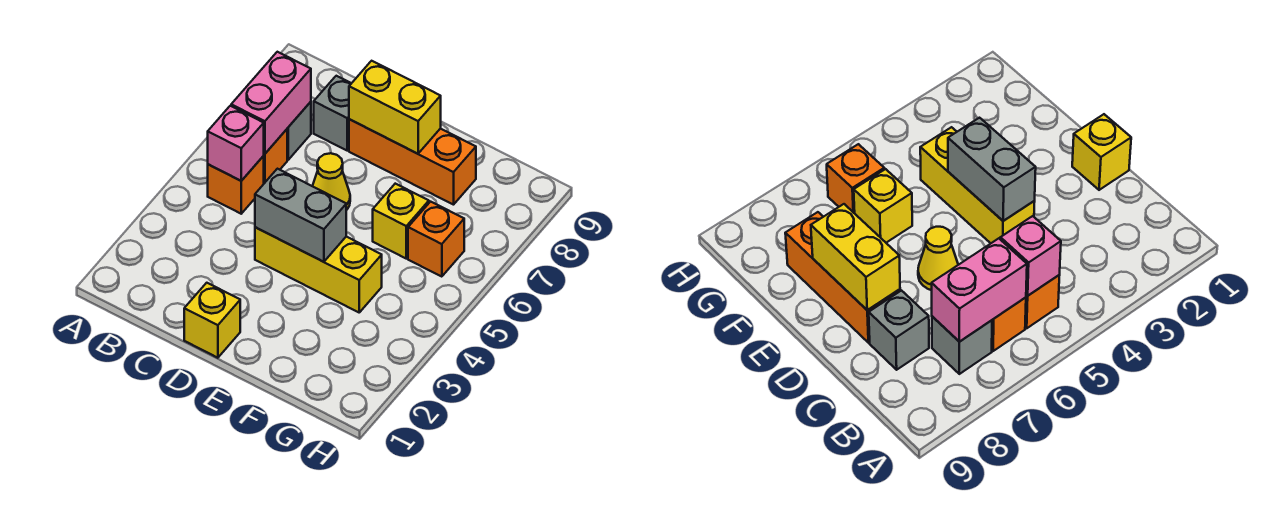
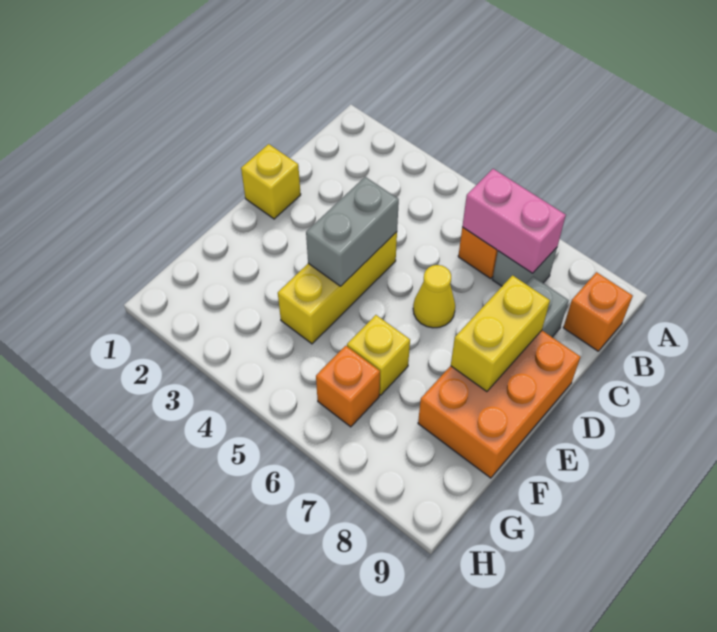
orange brick B5 level 1 -> orange brick B9 level 1
pink brick B5 level 2 -> none
orange brick D8:F8 level 1 -> orange brick D8:F9 level 1

